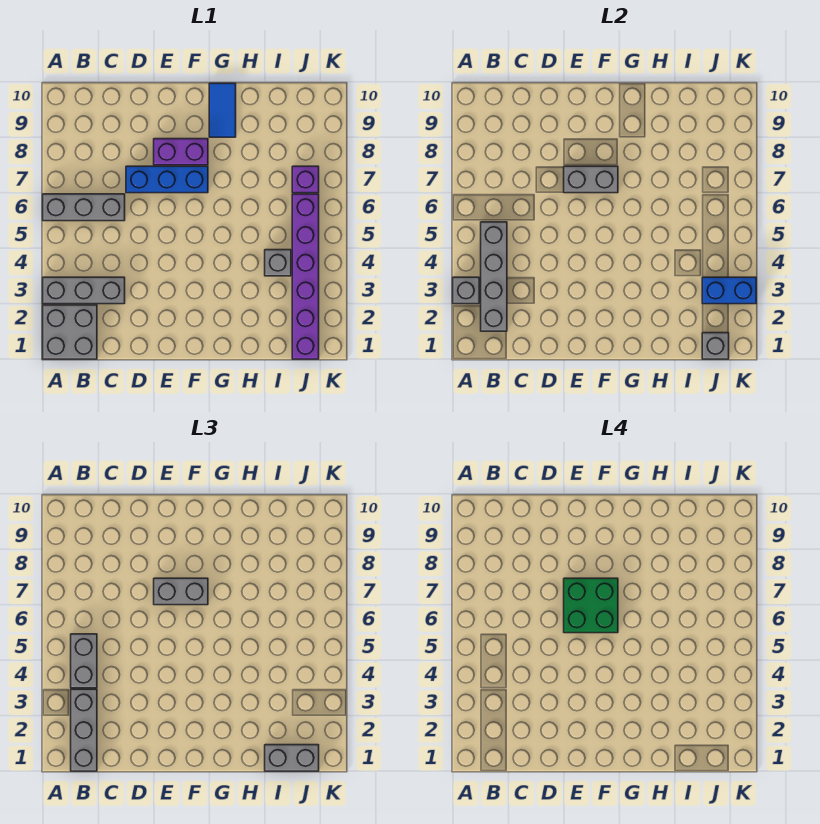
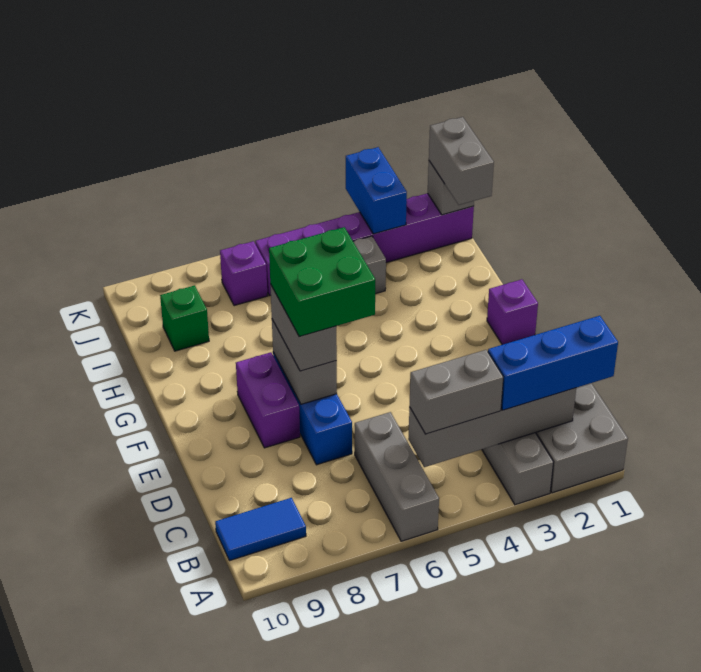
grey brick A3 level 2 -> none
grey brick B1:B3 level 3 -> blue brick B1:B3 level 3
none -> purple brick F1 level 1
blue tile G9:G10 level 1 -> blue tile B9:B10 level 1
none -> green brick I9 level 1

